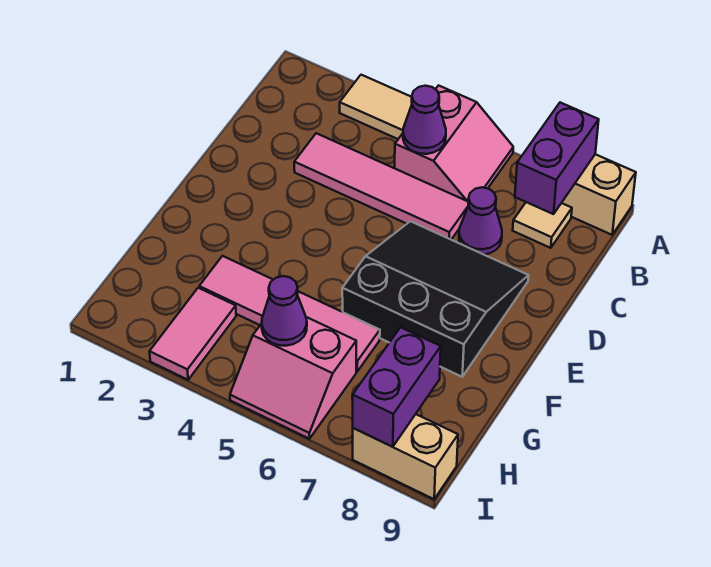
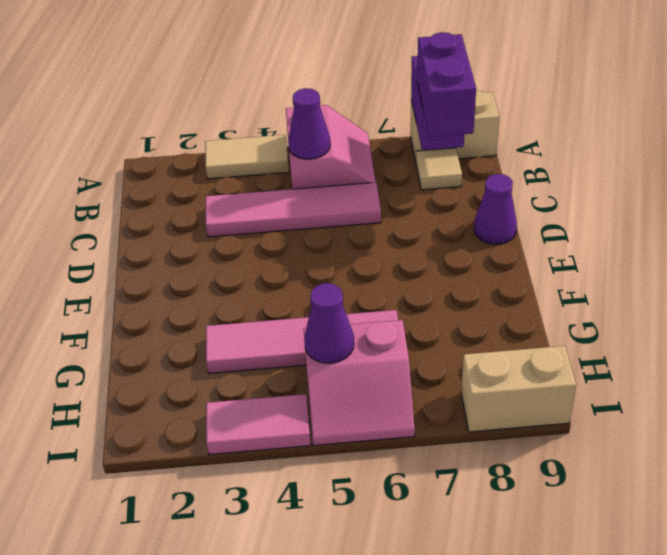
purple cone C7 level 1 -> purple cone D9 level 1
black slope D6:F8 level 1 top F -> none
pink tile H3:I3 level 1 -> pink tile I3:I4 level 1
purple brick H8:I8 level 2 -> purple brick B8:C8 level 3

